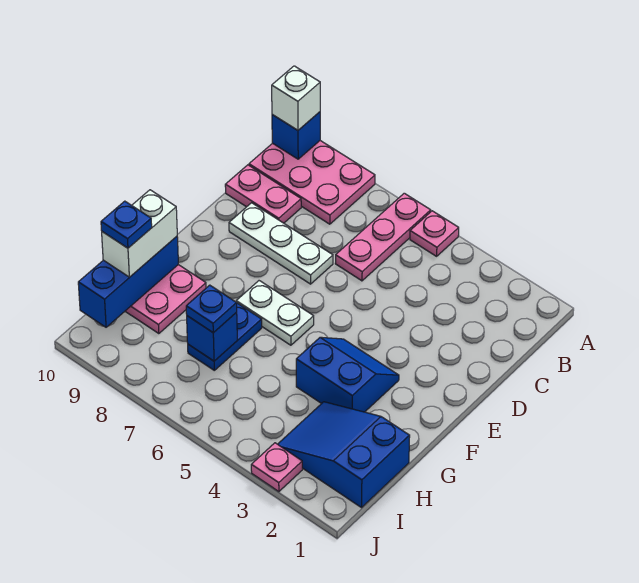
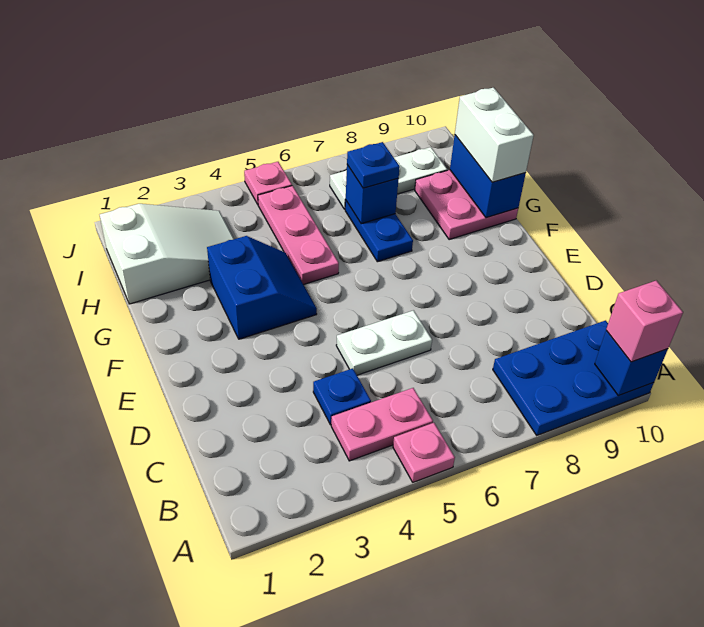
pink plate A6:C6 level 1 -> pink plate G5:I5 level 1
pink plate A8:B10 level 1 -> blue plate A8:B10 level 1
white brick A10 level 3 -> pink brick A10 level 3
pink plate C9:C10 level 1 -> pink plate B4:B5 level 1
white plate D7:D9 level 1 -> white plate I7:I9 level 1
blue slope F3:G4 level 1 top G -> blue slope F3:G4 level 1 top 3
white plate F6:F7 level 1 -> white plate D5:D6 level 1
blue brick G10:I10 level 2 -> blue brick G10:H10 level 2
blue slope H1:I3 level 1 top 1 -> white slope H1:I3 level 1 top 1
blue plate H10 level 4 -> blue plate C4 level 1
pink plate J3 level 1 -> pink plate J5 level 1

